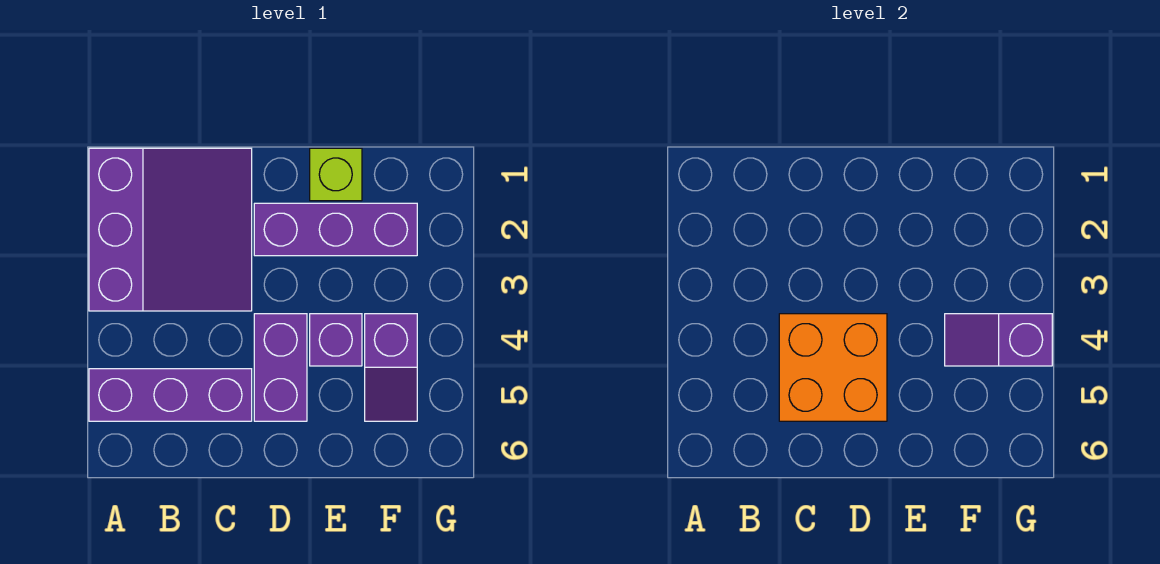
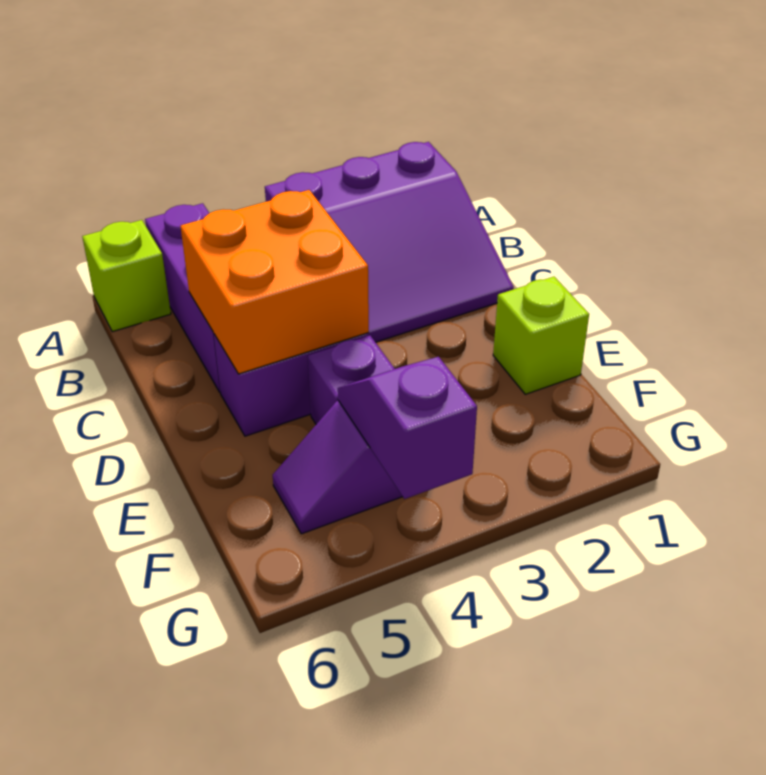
none -> lime brick A6 level 1
purple brick D2:F2 level 1 -> none

